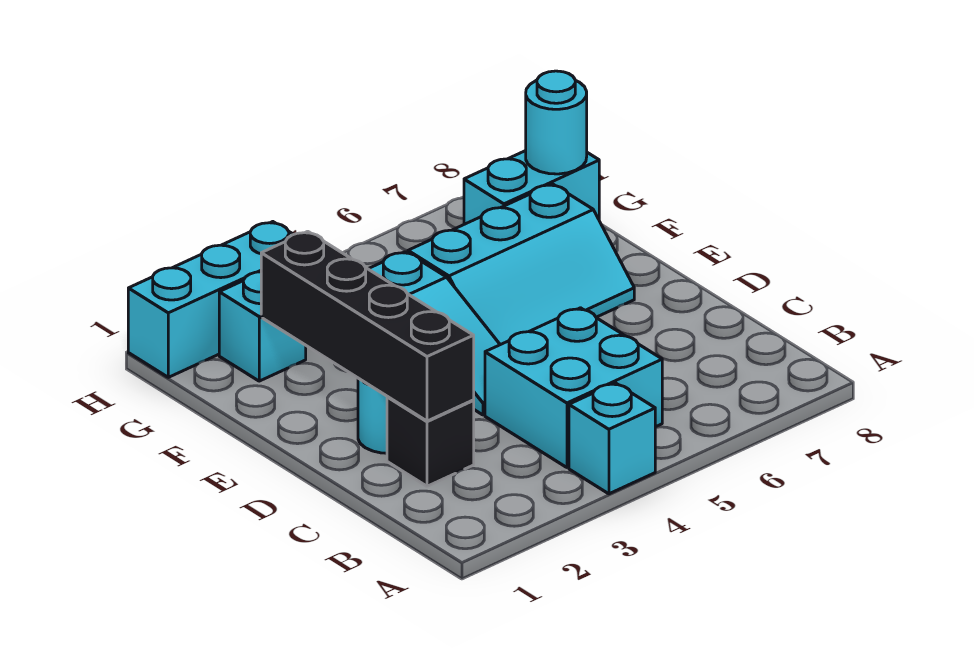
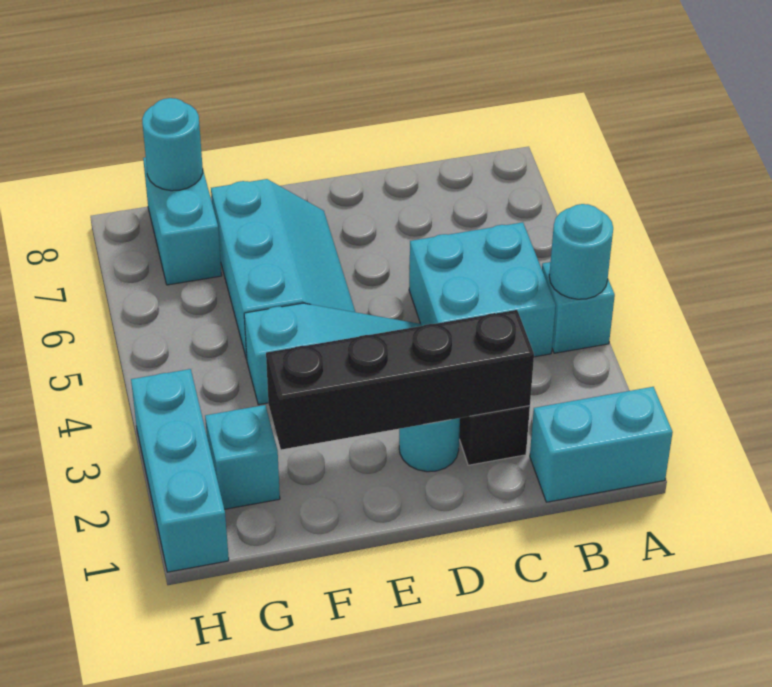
none -> cyan brick A1:B1 level 1
none -> cyan round brick A4 level 2

